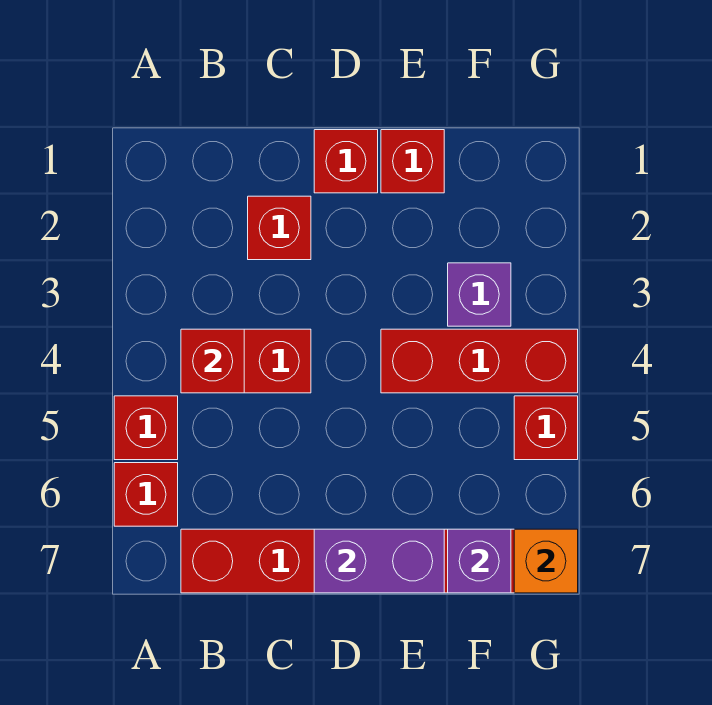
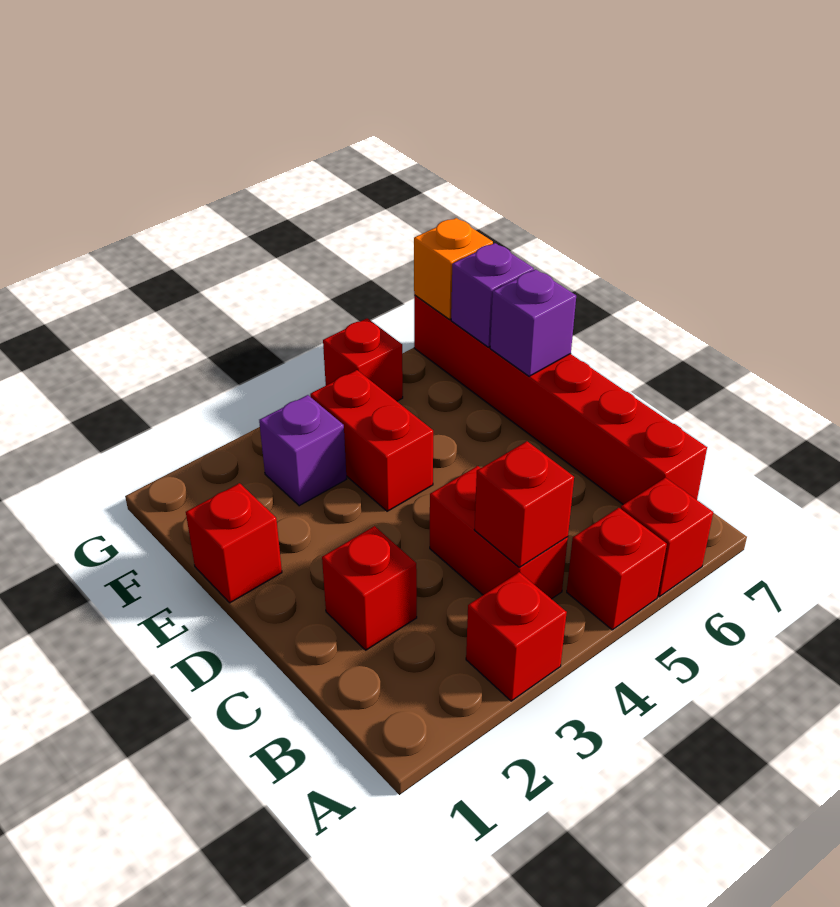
red brick D1 level 1 -> red brick A3 level 1
purple brick D7:E7 level 2 -> purple brick E7 level 2
red brick E4:G4 level 1 -> red brick E4:F4 level 1

